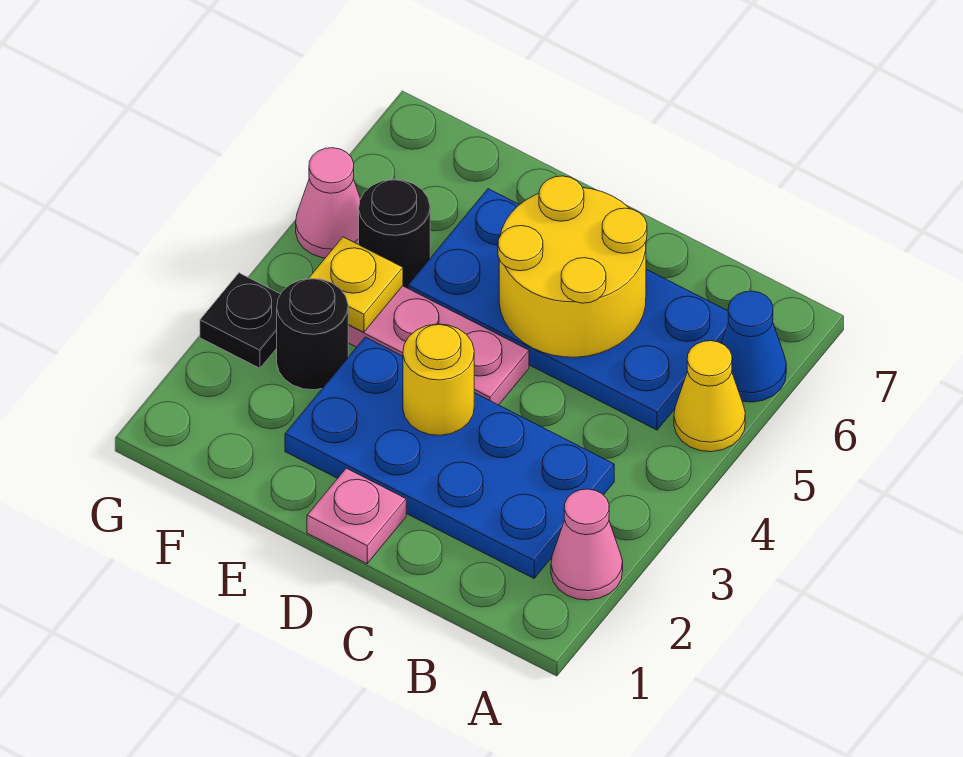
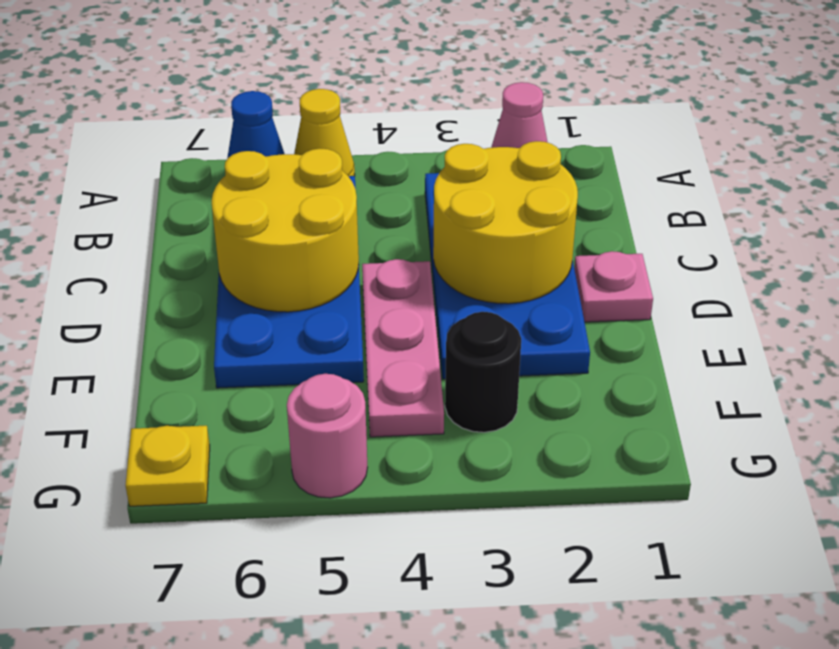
yellow round brick D3 level 2 -> yellow round brick C2:D3 level 2
yellow plate F4 level 2 -> yellow plate G7 level 1
black round brick F5 level 1 -> none
black plate G3 level 1 -> none
pink cone G5 level 1 -> pink round brick G5 level 1

